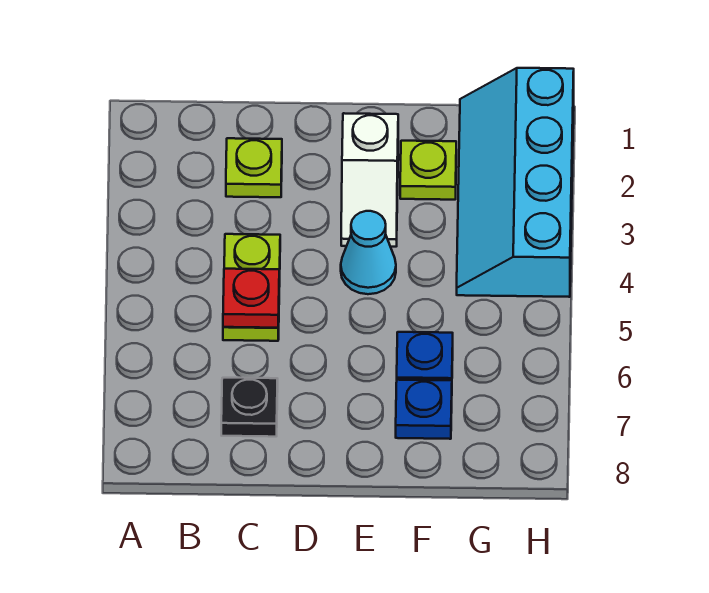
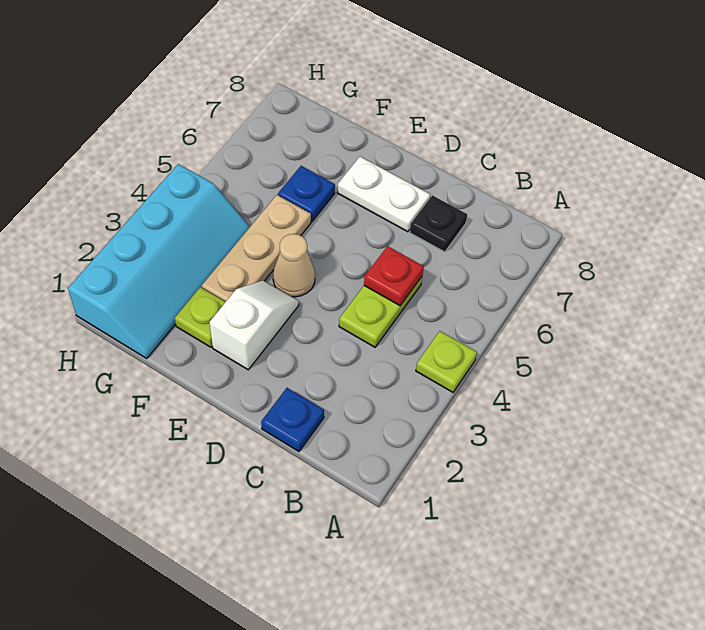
lime plate C2 level 1 -> lime plate A4 level 1
none -> white plate D7:E7 level 1
cyan cone E4 level 1 -> tan cone E4 level 1
none -> tan plate F3:F5 level 1
blue plate F7 level 1 -> blue plate C1 level 1

